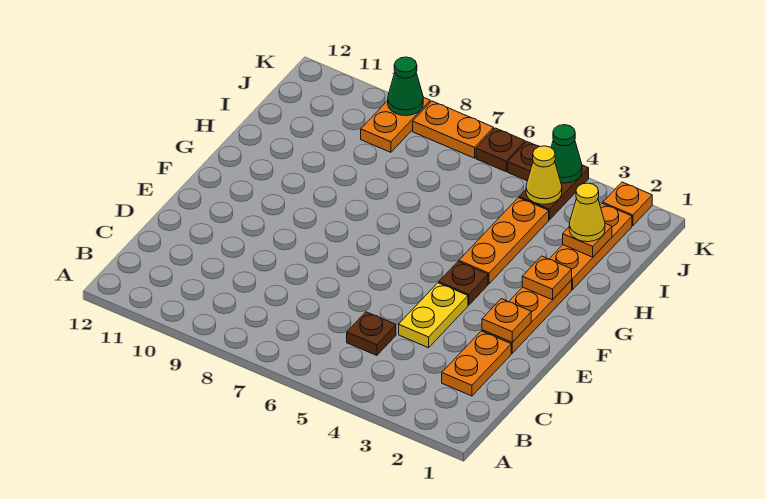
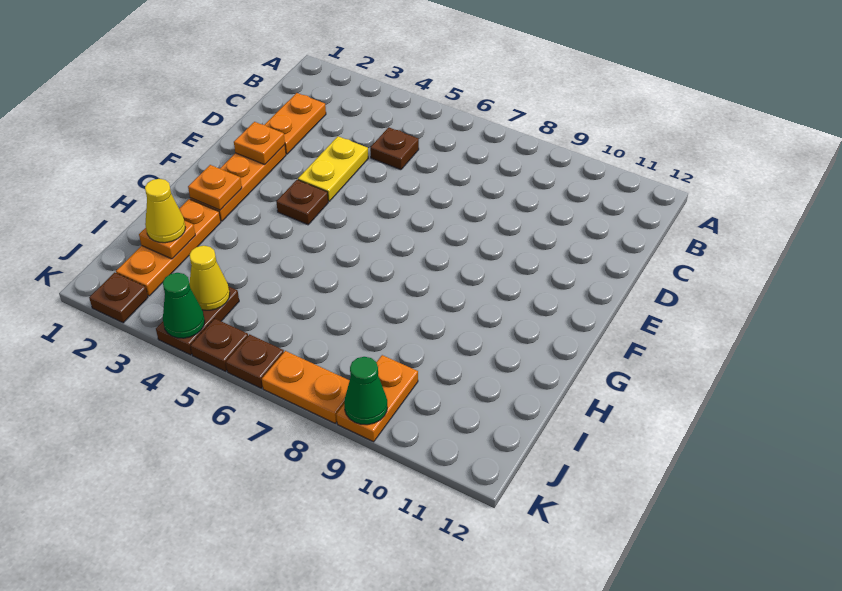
orange plate G4:I4 level 1 -> none
orange plate K2 level 1 -> brown plate K2 level 1

